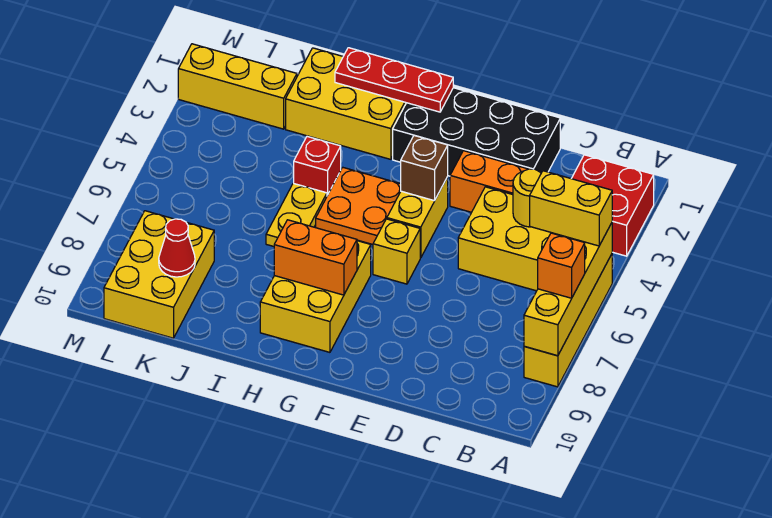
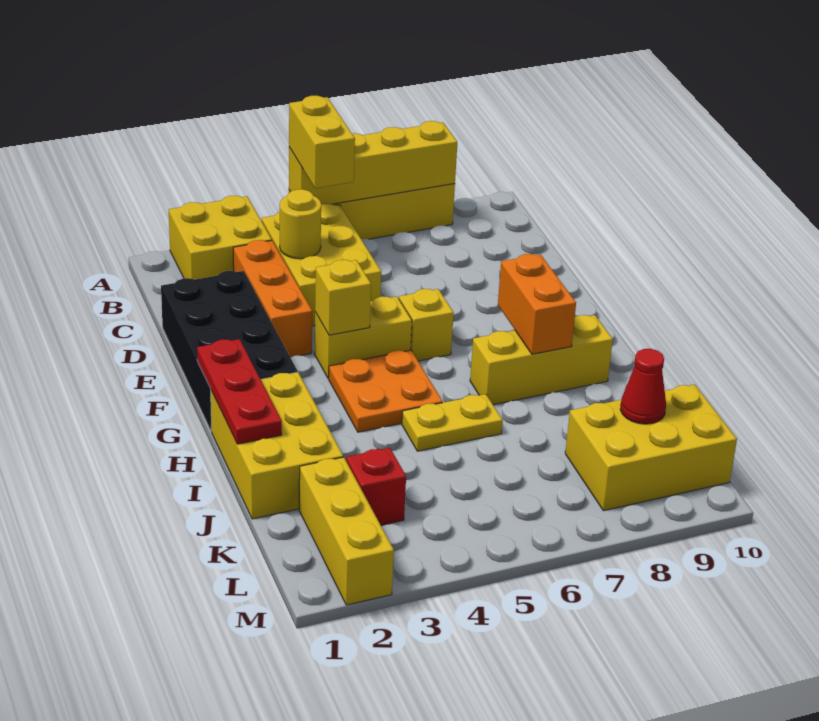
red brick A2:B3 level 1 -> yellow brick A2:B3 level 1
orange brick A7 level 3 -> none
brown brick F4 level 2 -> yellow brick F4 level 2
yellow brick G7:H9 level 1 -> yellow brick H7:H9 level 1
red brick I4 level 1 -> red brick K3 level 1

